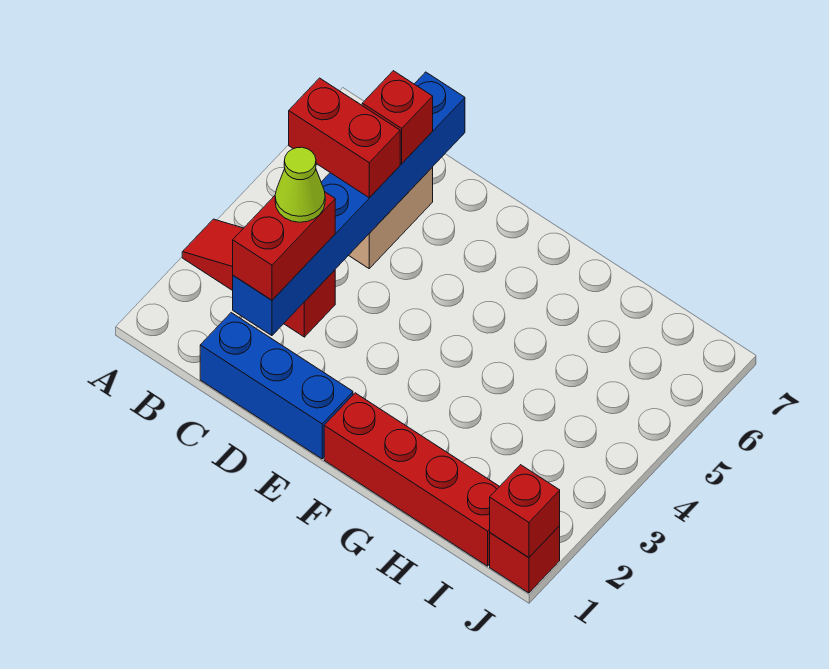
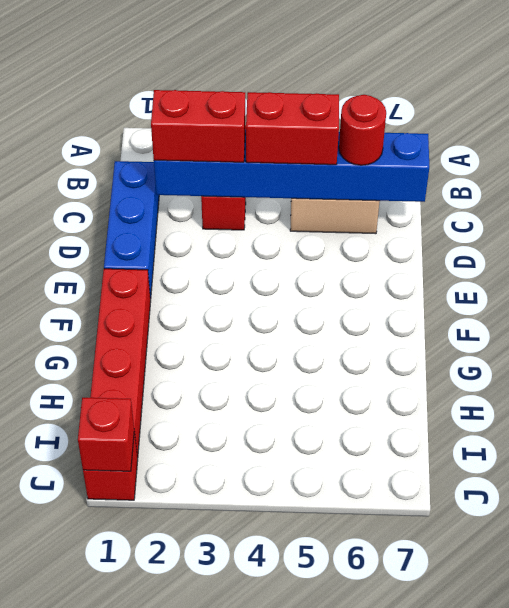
red brick B5:C5 level 3 -> red brick C4:C5 level 3
lime cone C3 level 4 -> none
red brick C6 level 3 -> red round brick C6 level 3

